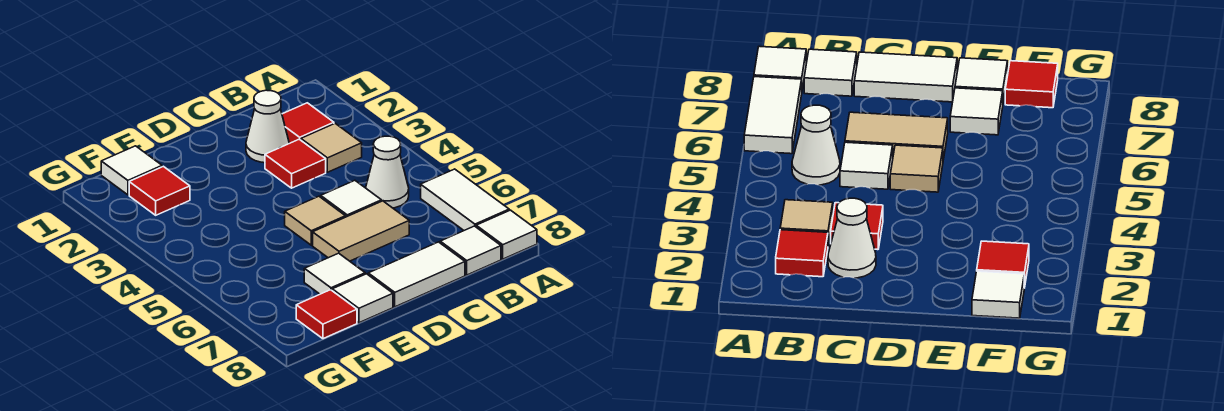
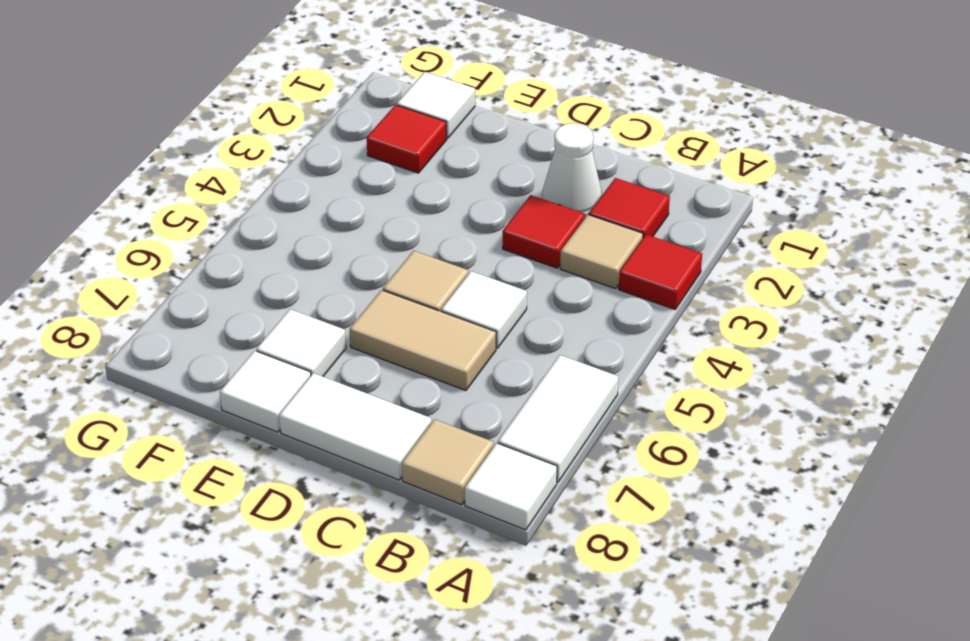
white cone B5 level 1 -> none
white tile B8 level 1 -> tan tile B8 level 1
red tile F8 level 1 -> red tile A3 level 1

